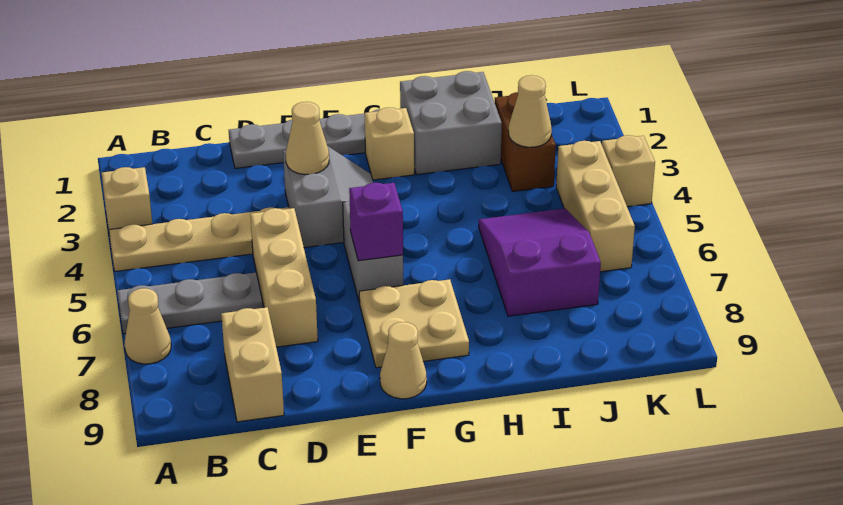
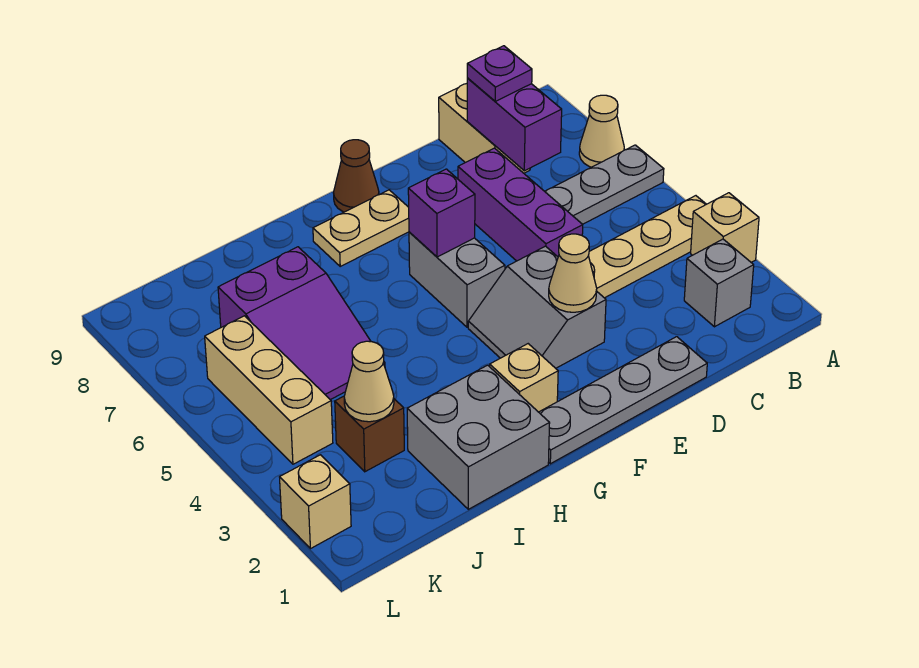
none -> grey brick B2 level 1
none -> purple brick C7:C8 level 2
none -> purple plate C8 level 3
tan brick D5:D7 level 1 -> purple brick D5:D7 level 1
tan plate F7:G8 level 1 -> tan plate F8:G8 level 1
tan cone F9 level 1 -> brown cone F9 level 1
brown brick J2:J3 level 1 -> brown brick J3 level 1
tan brick L4 level 1 -> tan brick L2 level 1

